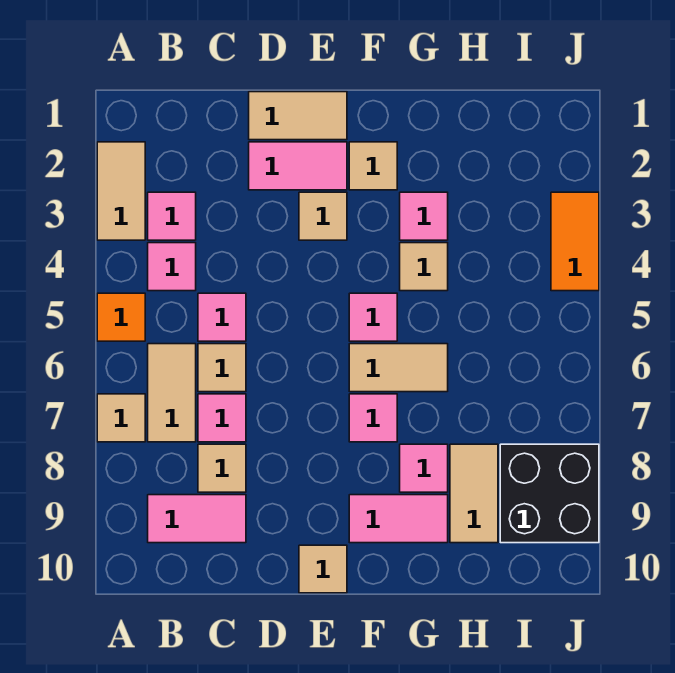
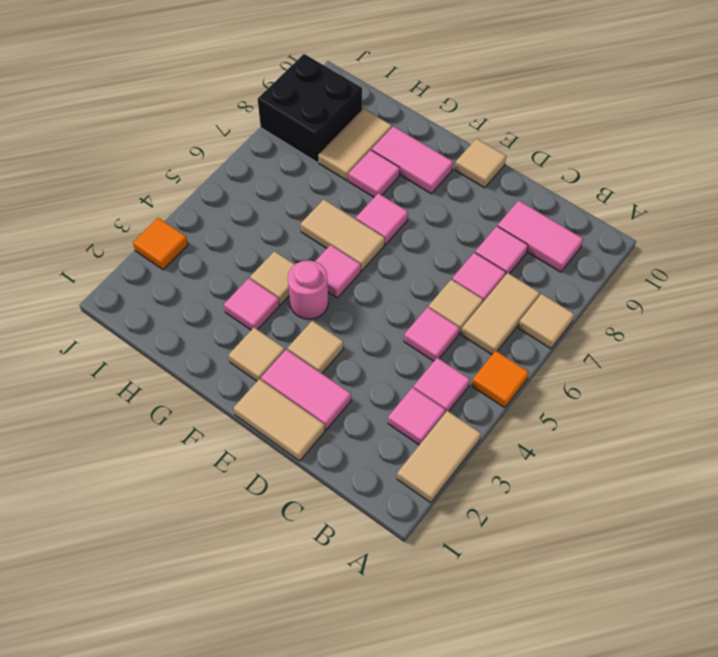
tan tile C8 level 1 -> pink tile C8 level 1
none -> pink round brick F4 level 1
orange tile J3:J4 level 1 -> orange tile J3 level 1

